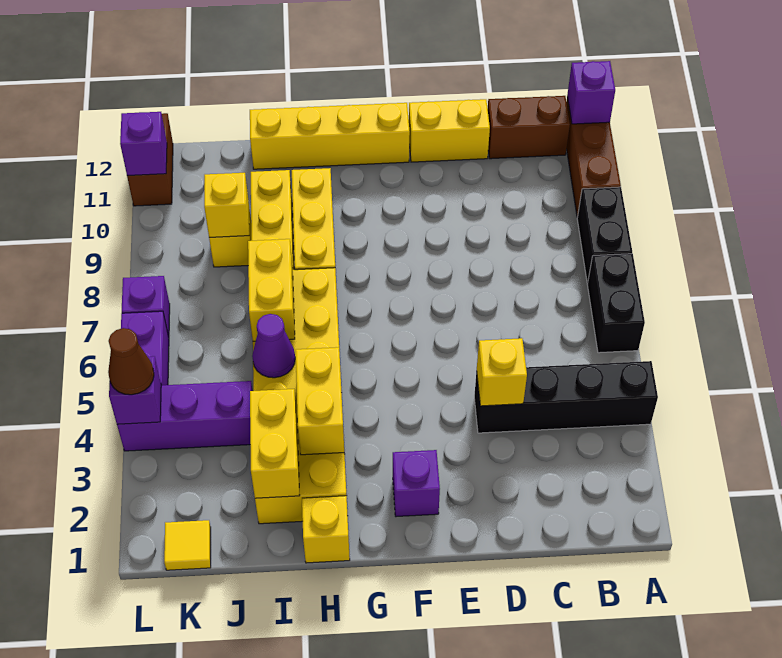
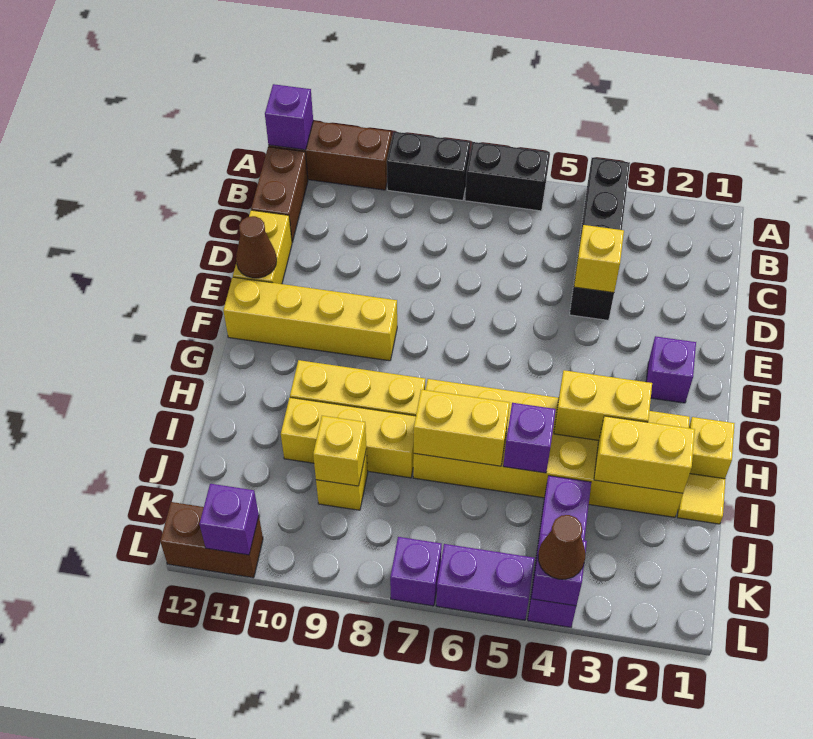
none -> brown cone E12 level 2
yellow brick F12:I12 level 1 -> yellow brick F9:F12 level 1
purple cone I5 level 2 -> purple brick I5 level 2
yellow tile K1 level 1 -> yellow tile I1 level 1

